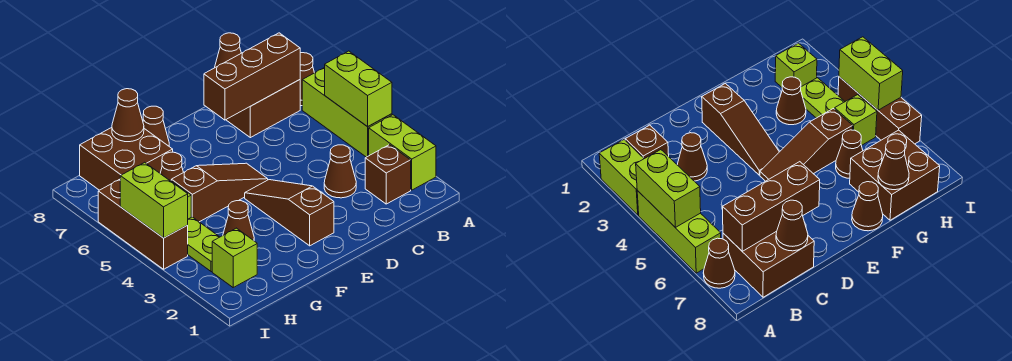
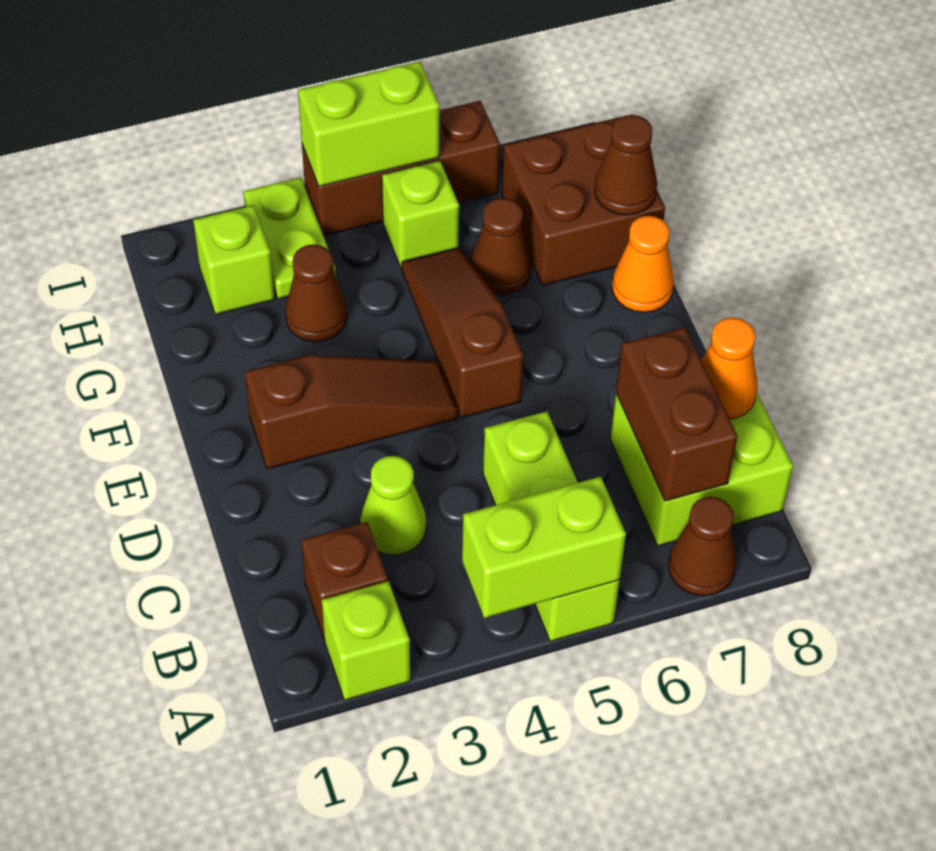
lime brick A2:A3 level 1 -> lime brick A2 level 1
lime brick A4:A6 level 1 -> lime brick A5:C5 level 1
brown brick B7:C8 level 1 -> lime brick B7:C8 level 1
brown brick B7:D7 level 2 -> brown brick B7:C7 level 2
brown cone C3 level 1 -> lime cone C3 level 1
brown cone C8 level 2 -> orange cone C8 level 2
brown slope E5:G5 level 1 top G -> brown slope E5:G5 level 1 top E
brown cone F8 level 1 -> orange cone F8 level 1
lime plate H3:H4 level 1 -> lime plate H3:I3 level 1

